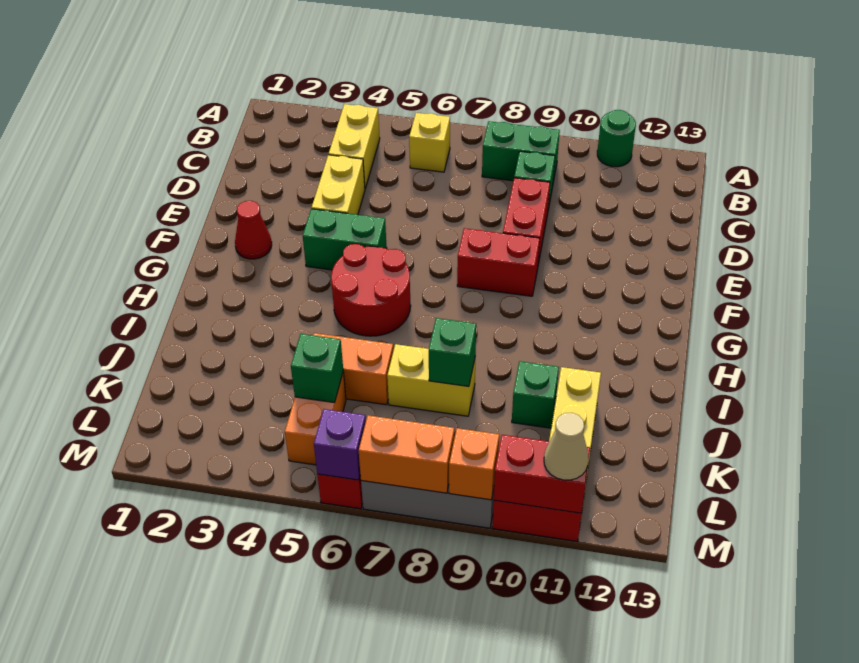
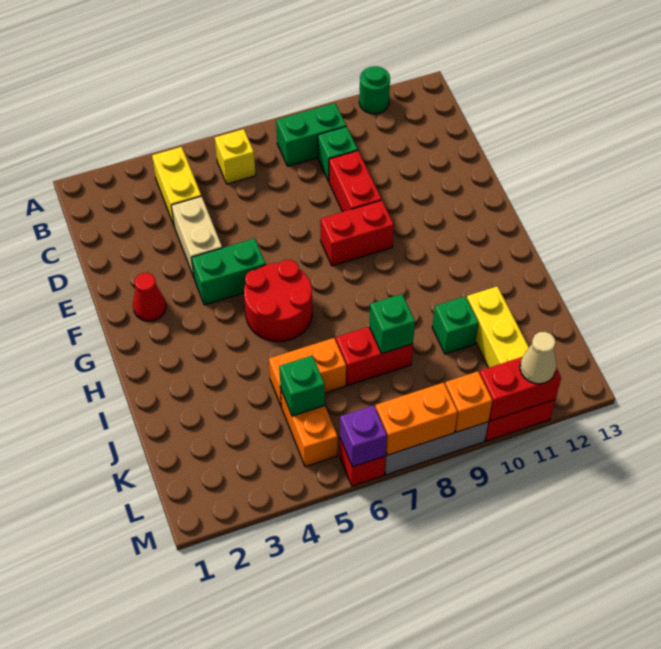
yellow brick D4:E4 level 1 -> tan brick D4:E4 level 1
yellow brick J7:J8 level 1 -> red brick J7:J8 level 1

